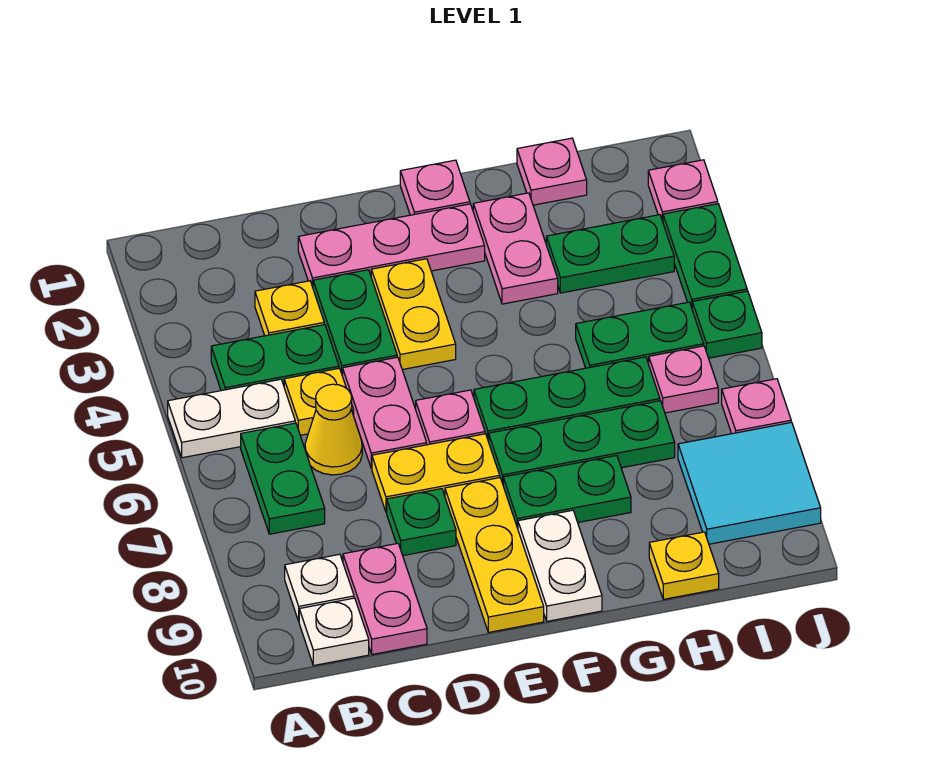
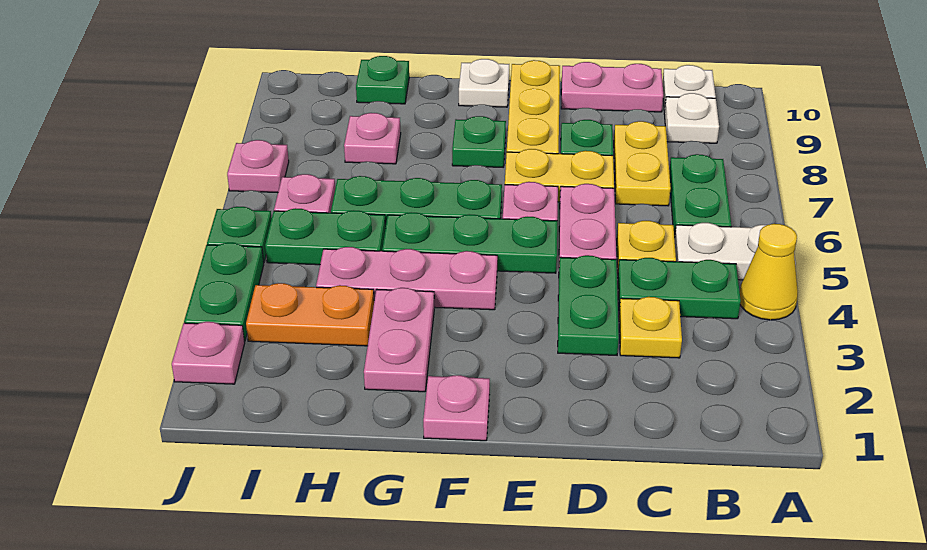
yellow cone C6 level 1 -> yellow cone A4 level 1
pink plate C9:C10 level 1 -> pink plate C10:D10 level 1
pink plate D2:F2 level 1 -> pink plate F4:H4 level 1
yellow plate E3:E4 level 1 -> yellow plate C7:C8 level 1
green plate F7:H7 level 1 -> green plate E5:G5 level 1
green plate F8:G8 level 1 -> green plate F8 level 1
white plate F9:F10 level 1 -> white plate F10 level 1
pink plate H1 level 1 -> pink plate H8 level 1
green plate H3:I3 level 1 -> orange plate H3:I3 level 1
yellow plate H10 level 1 -> green plate H10 level 1
cyan tile I8:J9 level 1 -> none

